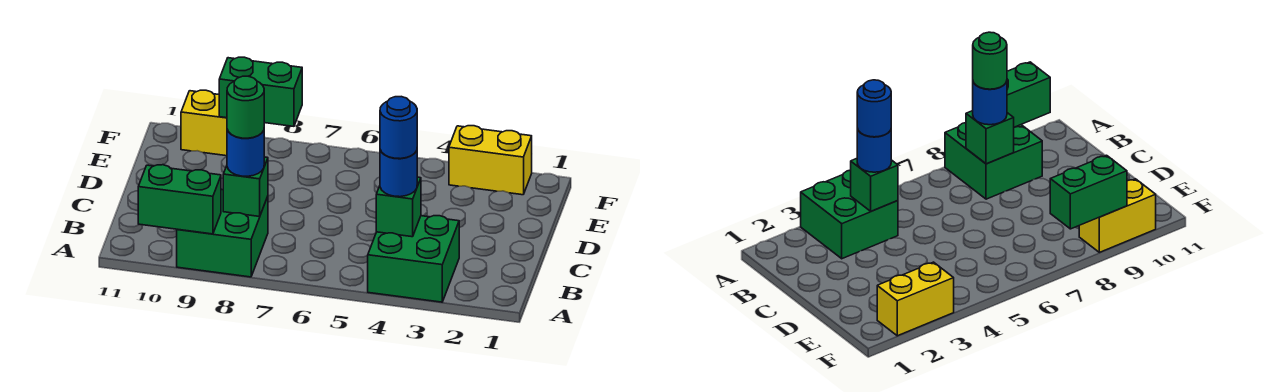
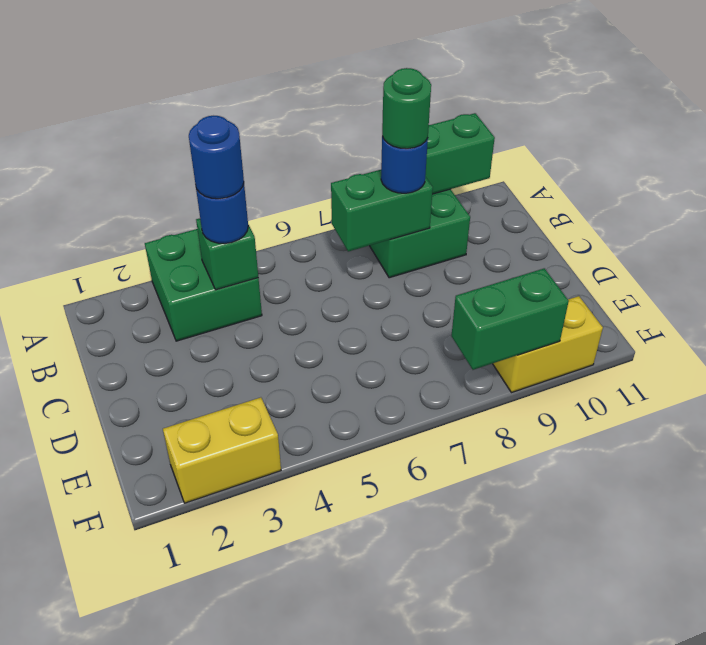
green brick B8 level 2 -> green brick B7:B8 level 2

